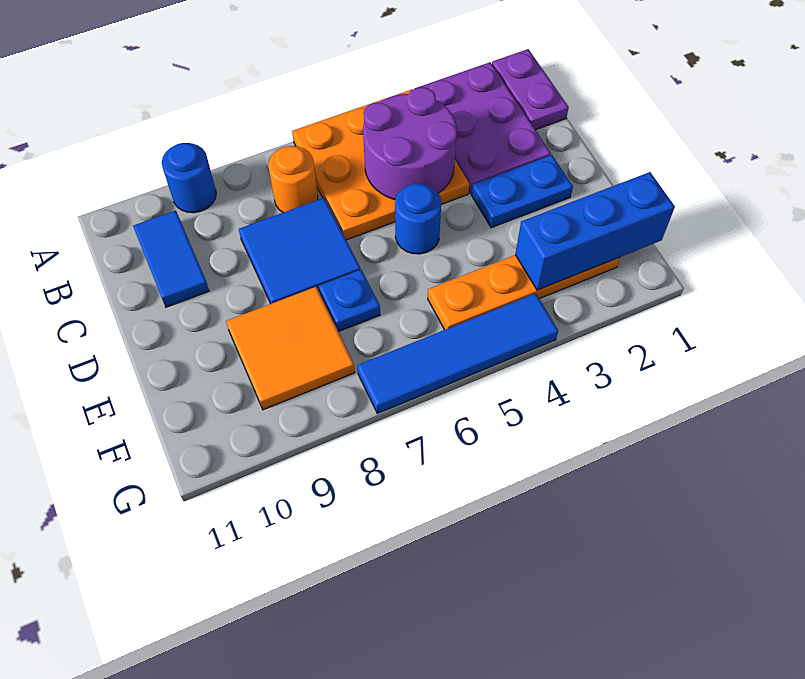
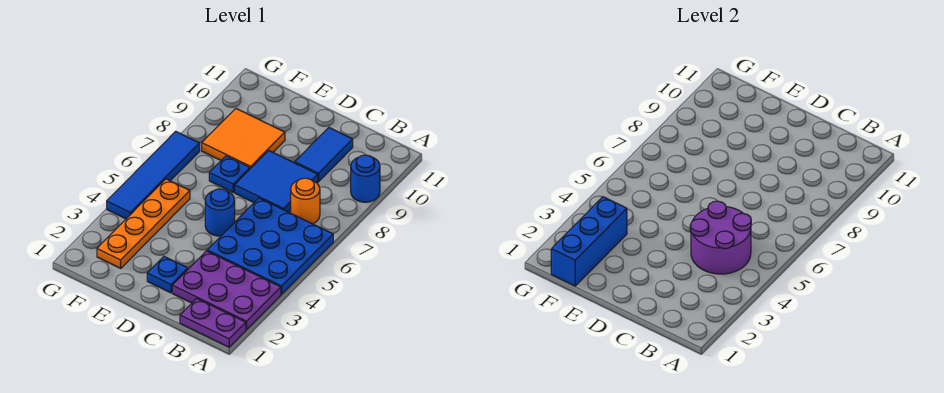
orange plate A4:C6 level 1 -> blue plate A4:C6 level 1
blue tile B10:C10 level 1 -> blue tile C9:C10 level 1
blue plate D2:D3 level 1 -> blue plate D2 level 1

